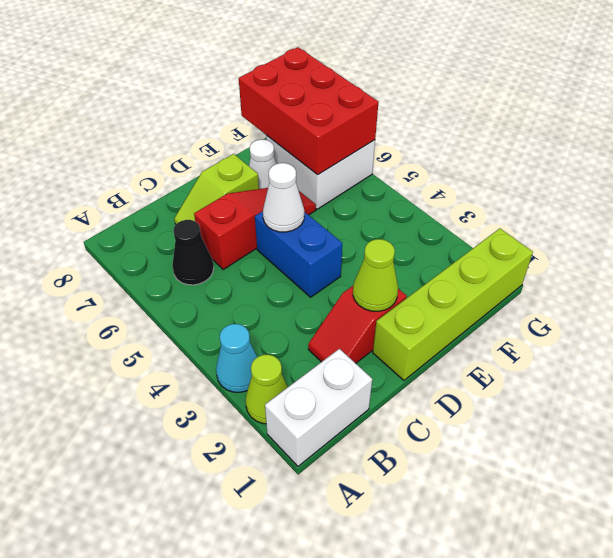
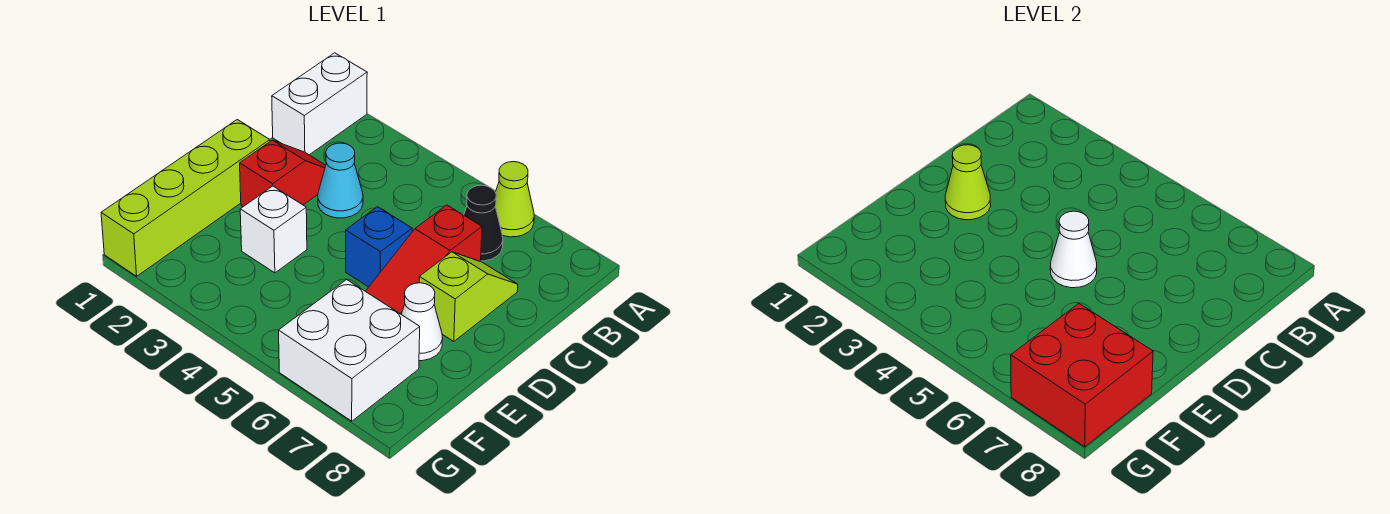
lime cone A2 level 1 -> lime cone A6 level 1
cyan cone A3 level 1 -> cyan cone C3 level 1
blue brick D4:D5 level 1 -> blue brick D5 level 1
none -> white brick E3 level 1
red brick F6:G8 level 2 -> red brick F7:G8 level 2

